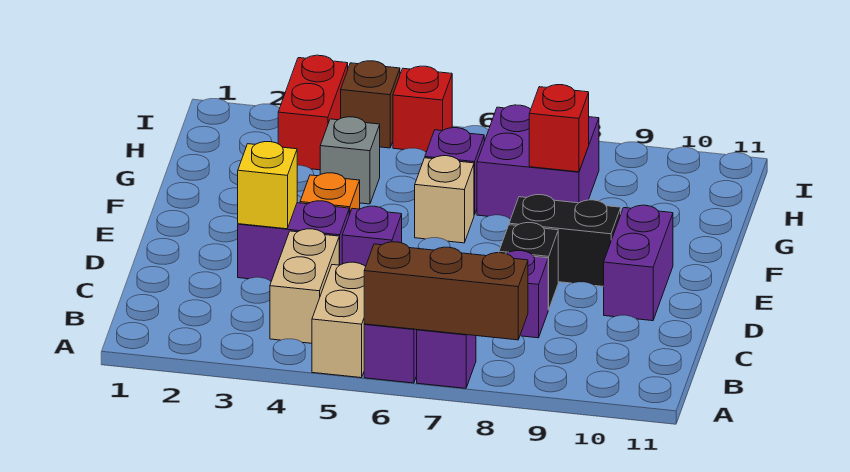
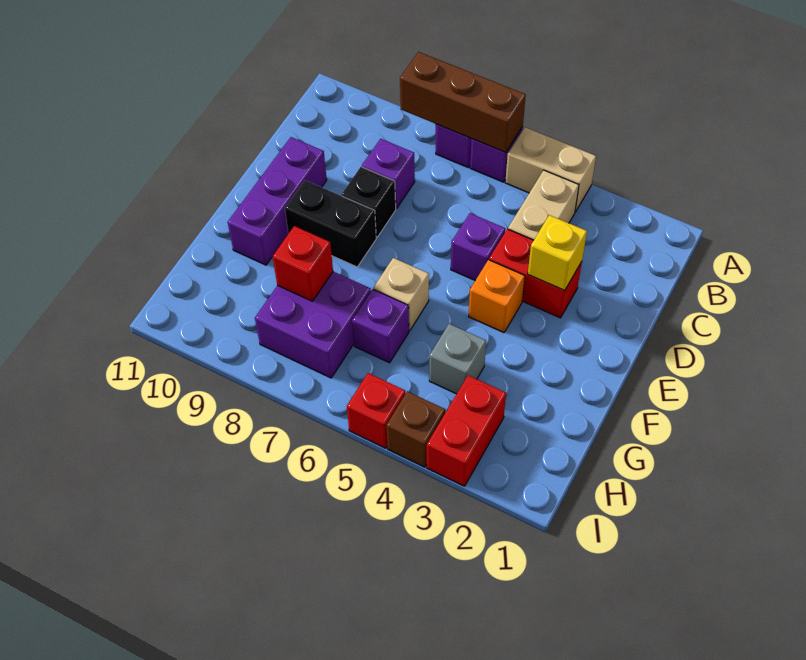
tan brick A5:B5 level 1 -> tan brick A4:A5 level 1
purple brick D3:D4 level 1 -> red brick D3:D4 level 1
purple brick D10:E10 level 1 -> purple brick D10:F10 level 1

